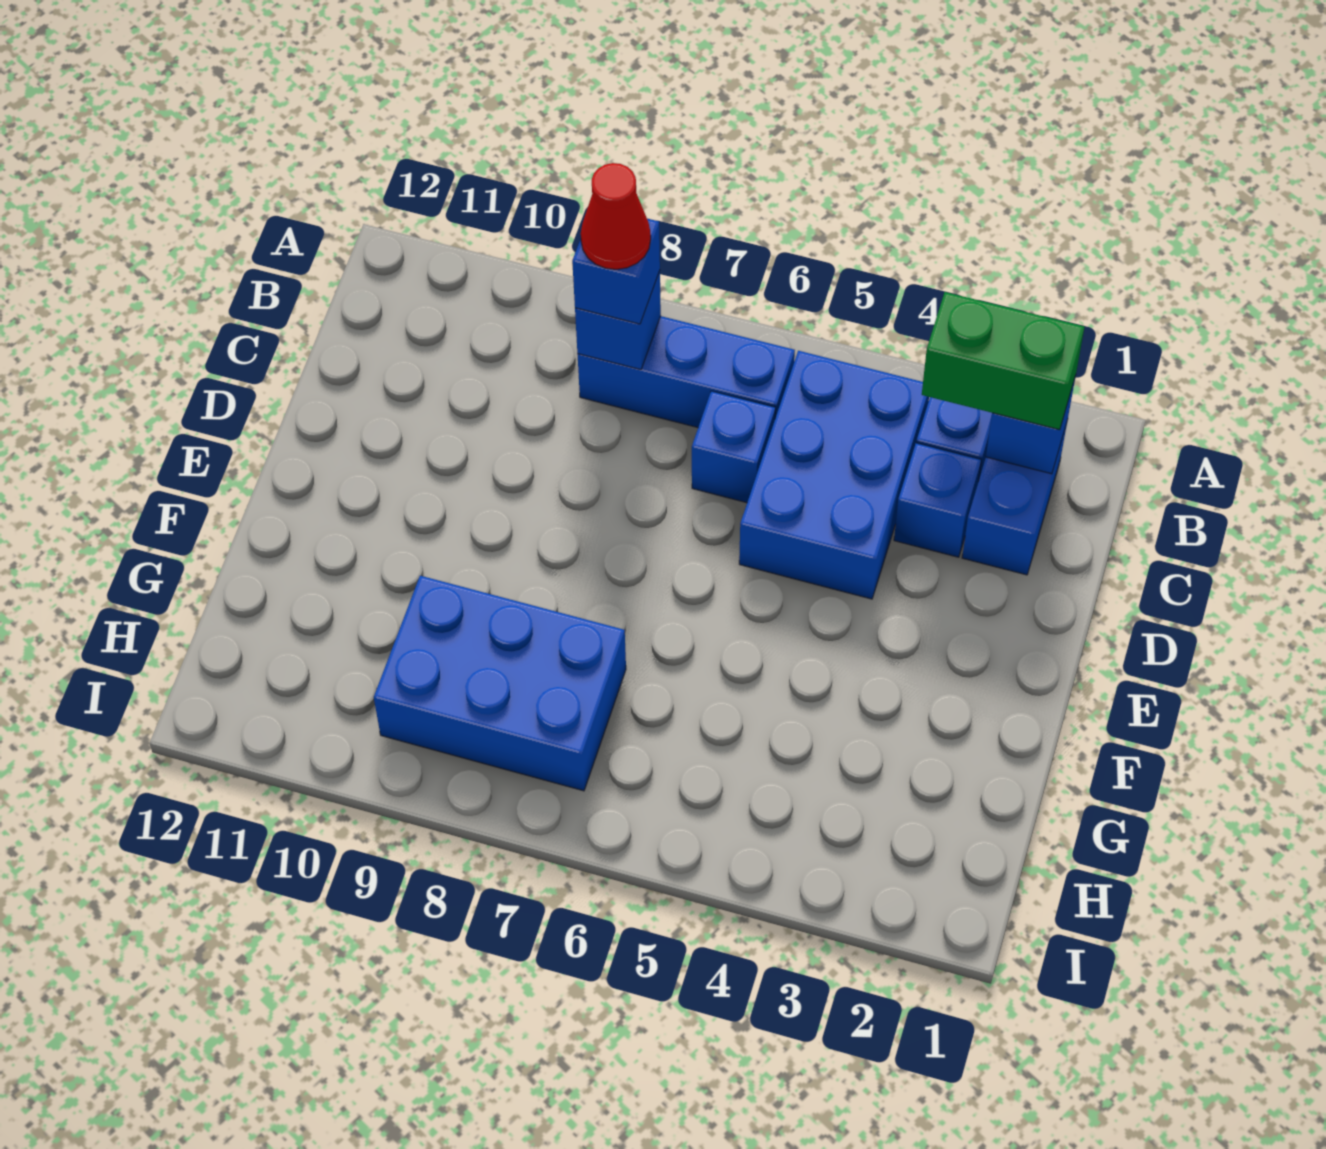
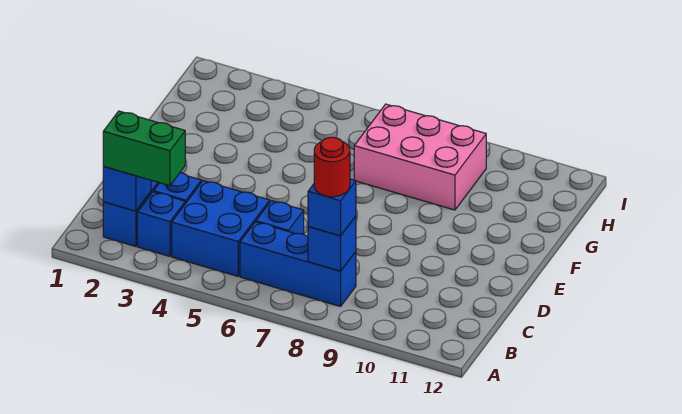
blue brick B4:D5 level 1 -> blue brick B4:C5 level 1
red cone B8 level 4 -> red round brick B8 level 4
blue brick G7:H9 level 1 -> pink brick G7:H9 level 1

